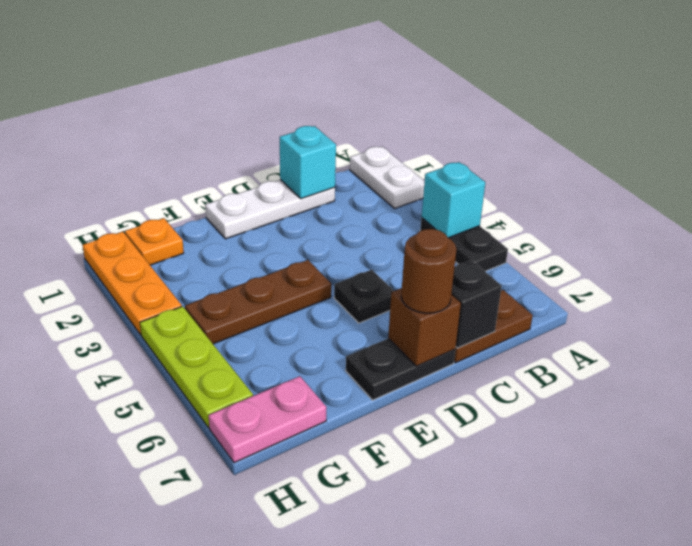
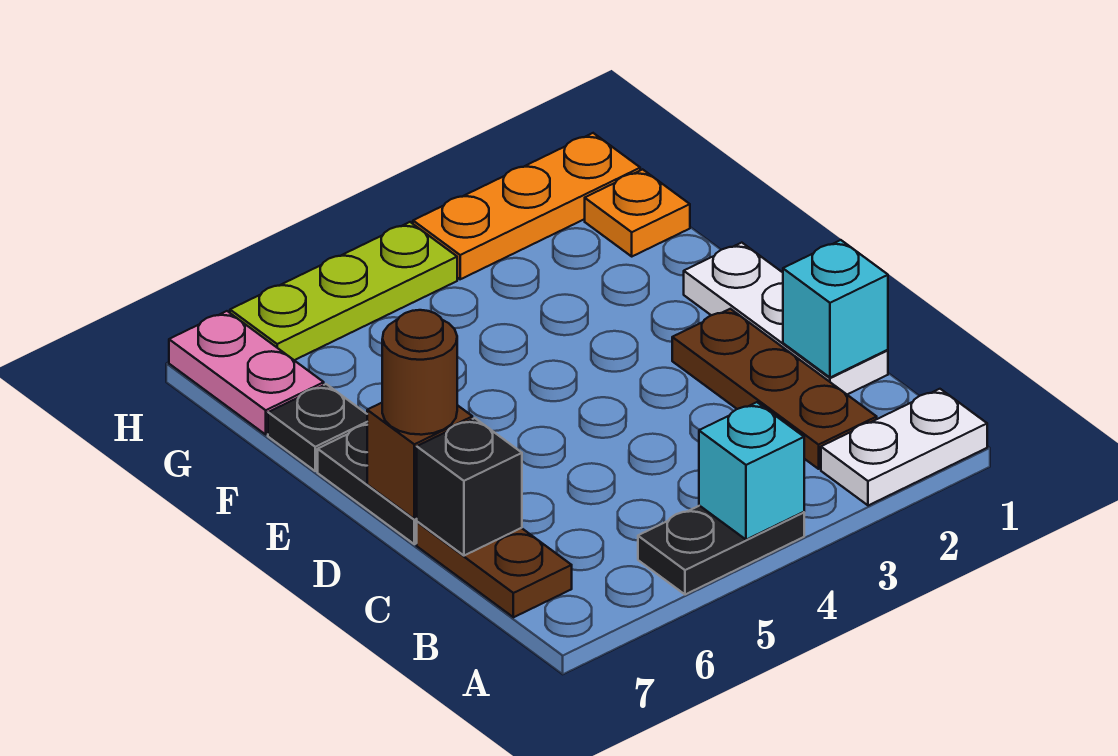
black plate D5 level 1 -> black plate F7 level 1
brown plate E4:G4 level 1 -> brown plate B2:D2 level 1

